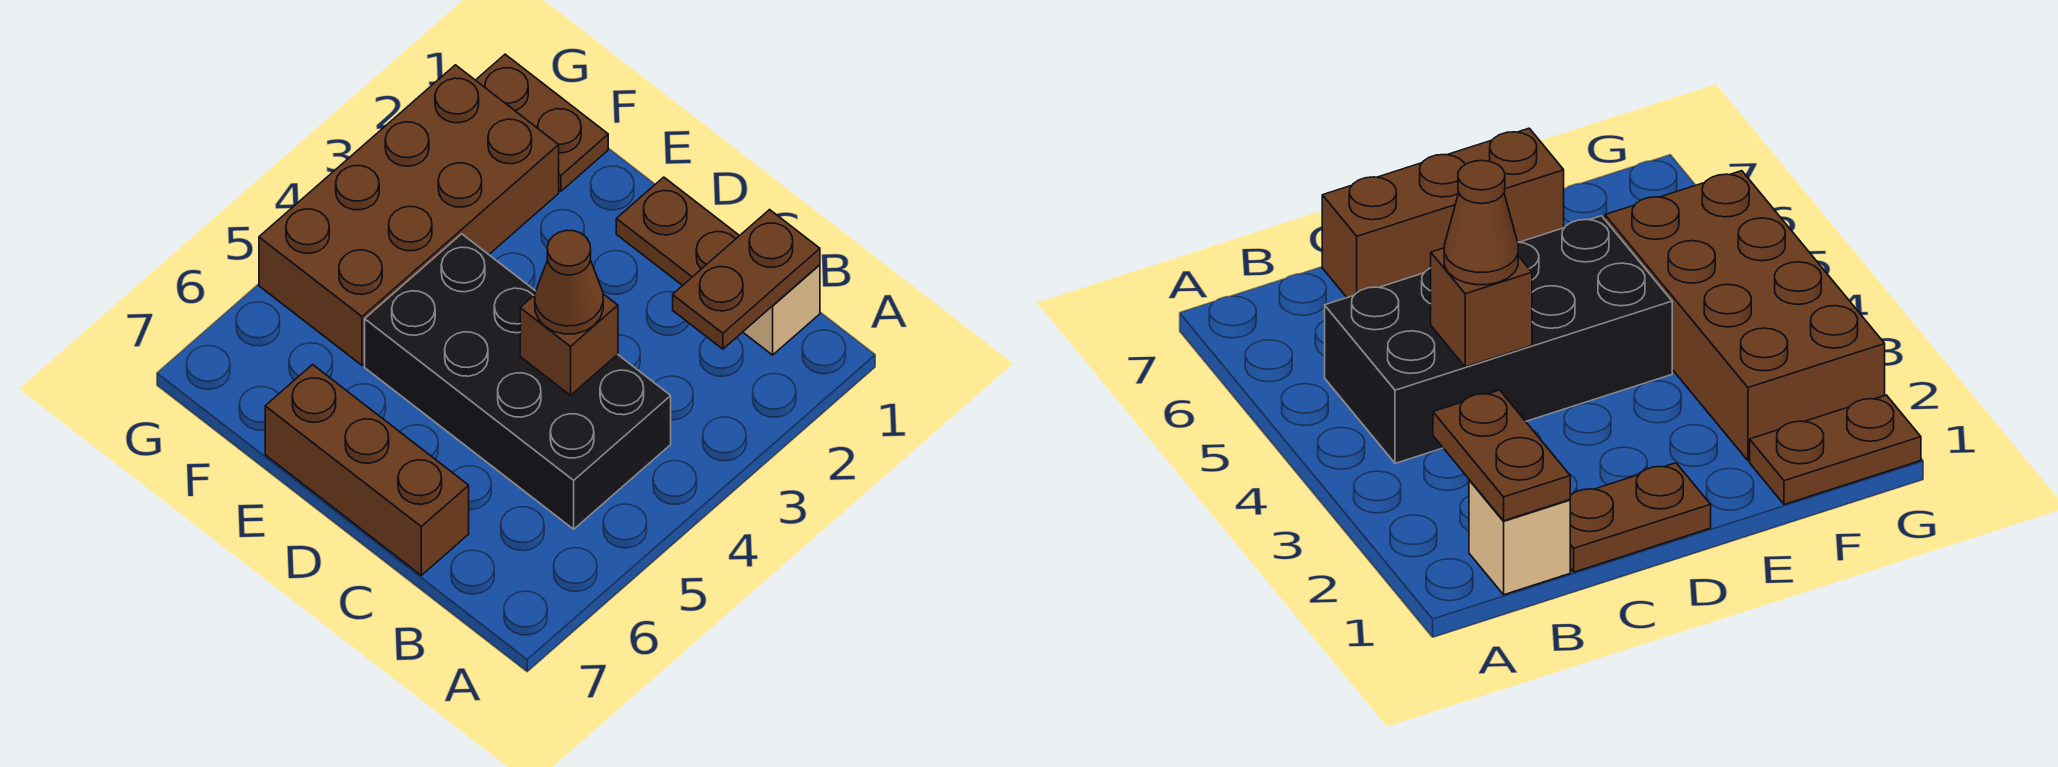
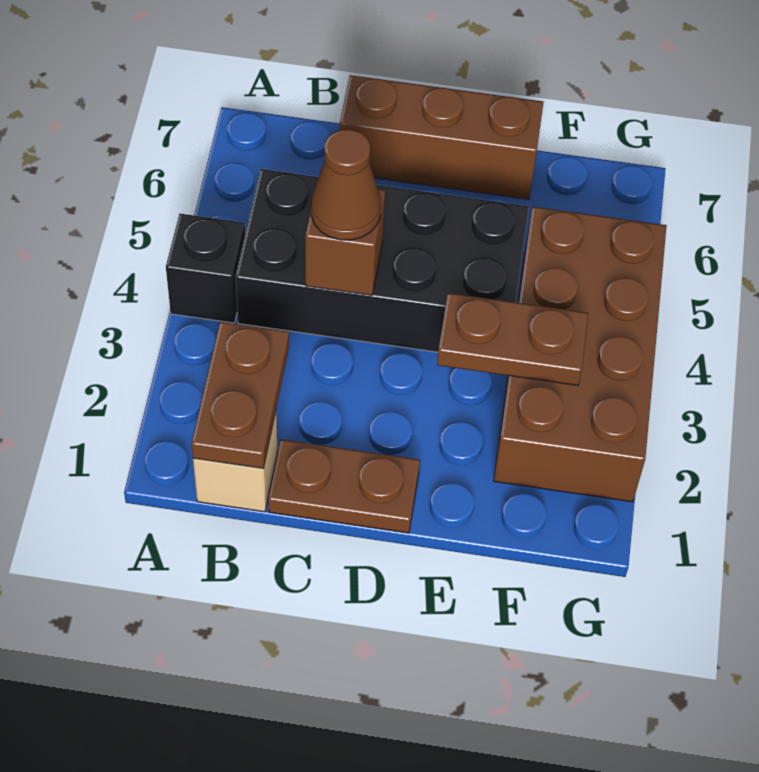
none -> black brick A4 level 1
brown plate F1:G1 level 1 -> brown plate E3:F3 level 2

